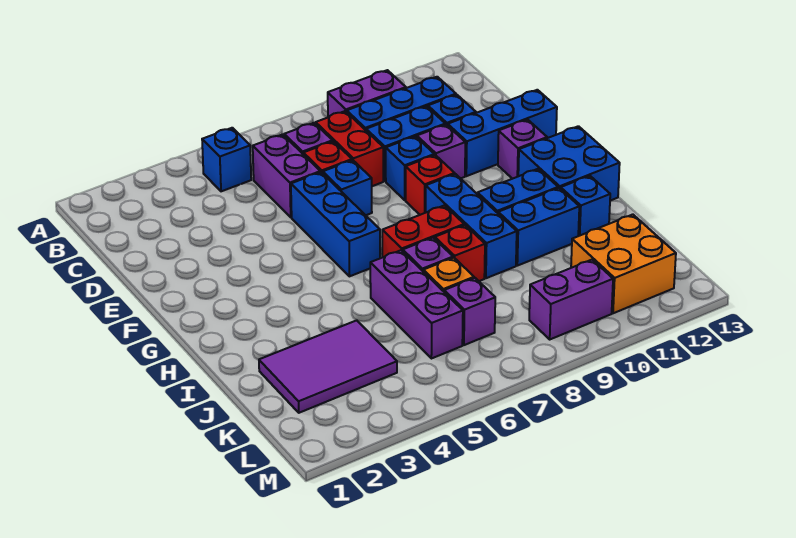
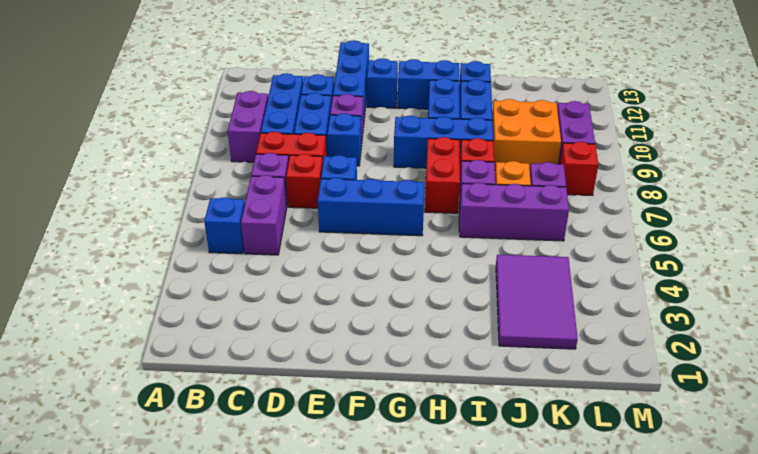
purple brick C6:D6 level 1 -> purple brick C5:C6 level 1
red brick F9 level 1 -> red brick L8 level 1
purple brick F12 level 1 -> blue brick F12 level 1
blue brick G12:H13 level 1 -> blue brick G12:H12 level 1
orange brick K11:L12 level 1 -> orange brick J9:K10 level 1

